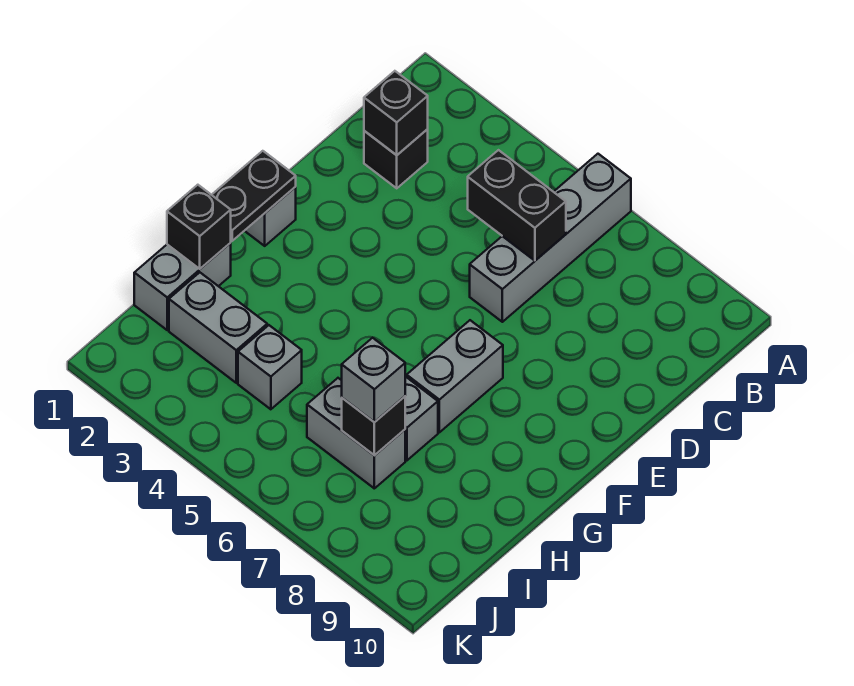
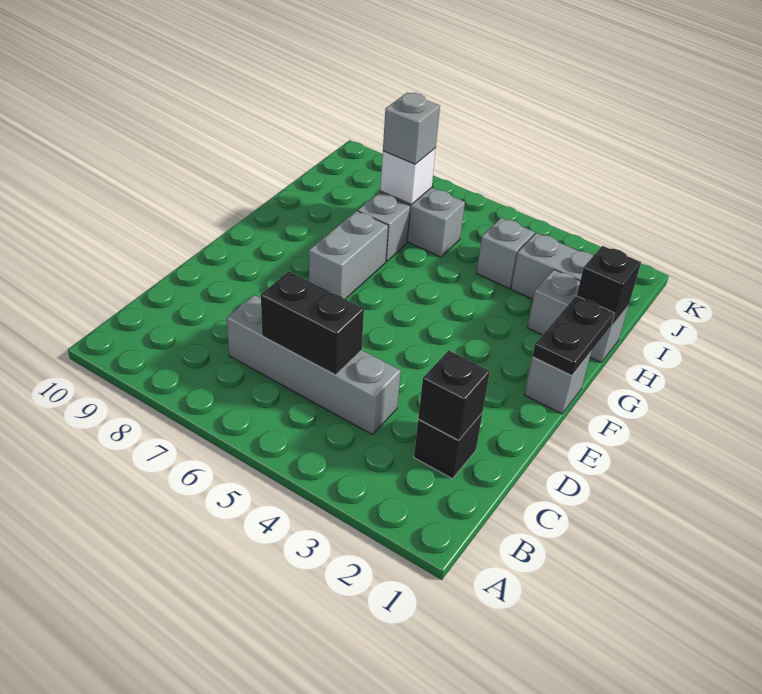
grey brick A6:D6 level 1 -> grey brick C4:C7 level 1
grey brick H1:I1 level 1 -> grey brick H1:H2 level 1
black brick I7 level 2 -> white brick I7 level 2

